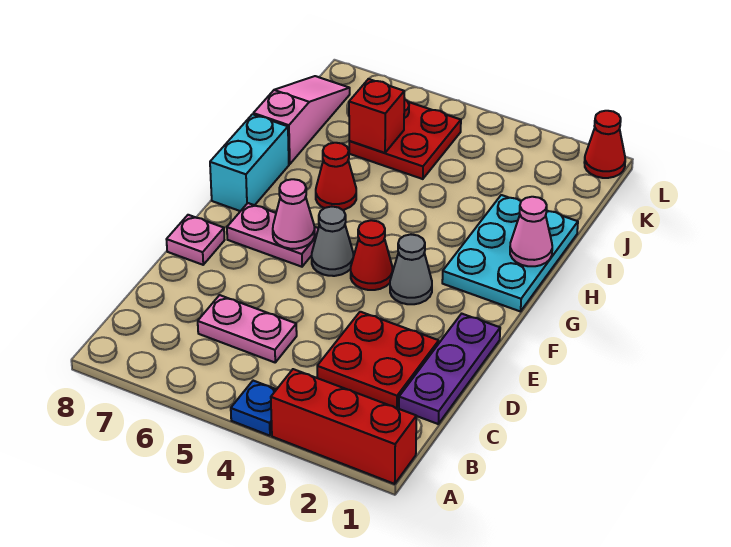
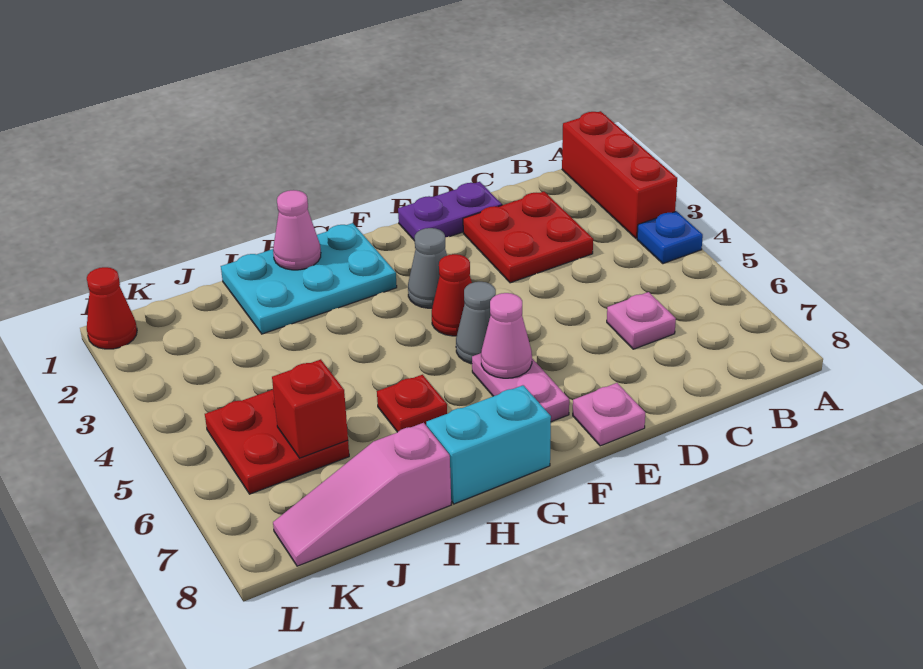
purple plate C1:E1 level 1 -> purple plate D1:E1 level 1
pink plate C5:C6 level 1 -> pink plate C6 level 1
red cone H6 level 1 -> red plate H6 level 1

